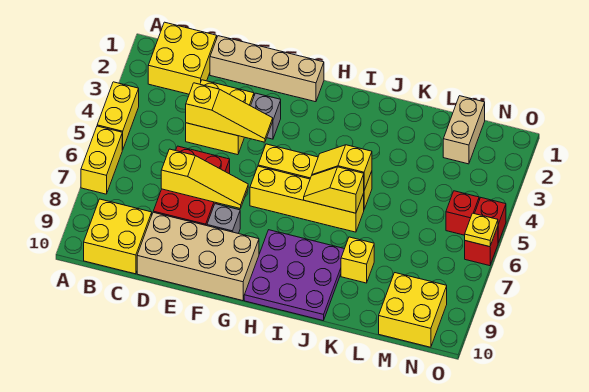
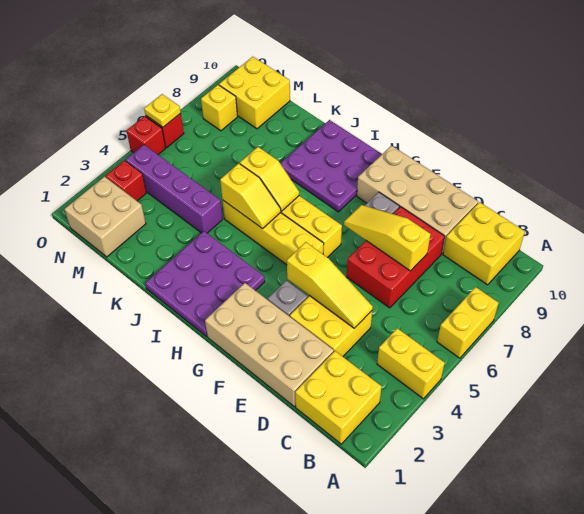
yellow brick A4:A5 level 1 -> yellow brick A4:B4 level 1
tan brick D1:G1 level 1 -> tan brick D1:G2 level 1
yellow slope D4:F4 level 2 top D -> yellow slope D4:F4 level 2 top F
none -> purple plate H1:J3 level 1
none -> purple brick K4:N4 level 1
yellow brick K8 level 1 -> yellow brick N8 level 1
tan brick M1:M2 level 1 -> tan brick M1:N2 level 1
red brick N5 level 1 -> red brick N3 level 1

